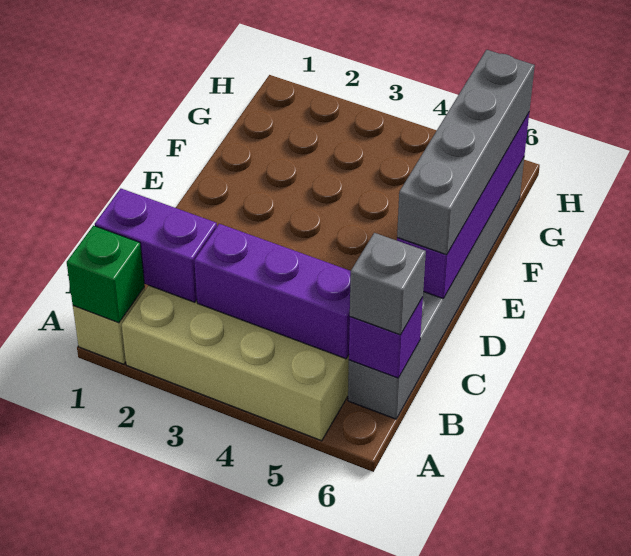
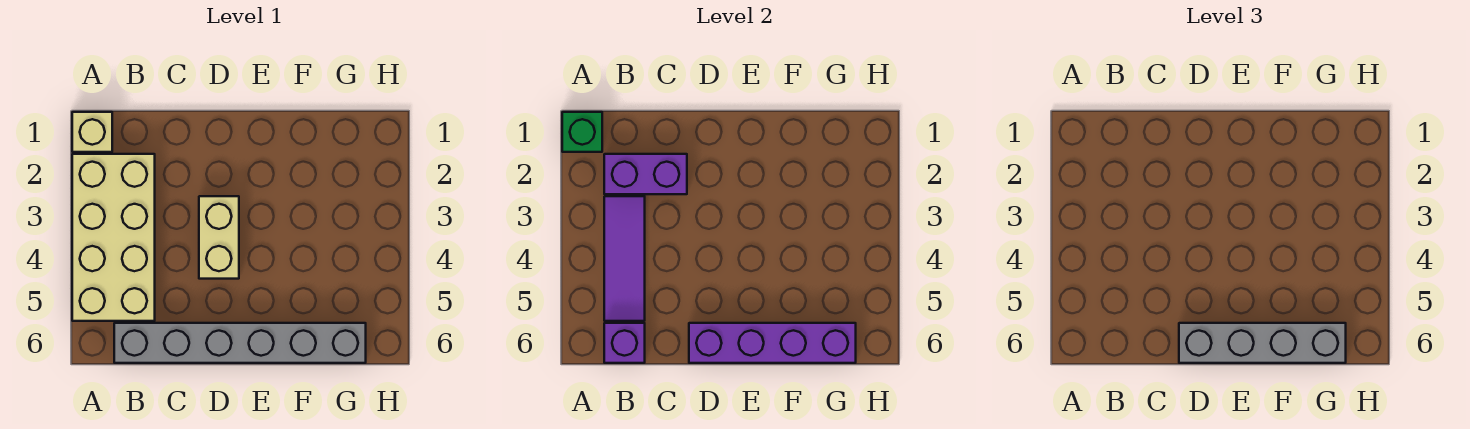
purple brick B1:B2 level 2 -> purple brick B2:C2 level 2
purple brick B3:B5 level 2 -> purple tile B3:B5 level 2
grey brick B6 level 3 -> none
none -> tan brick D3:D4 level 1

